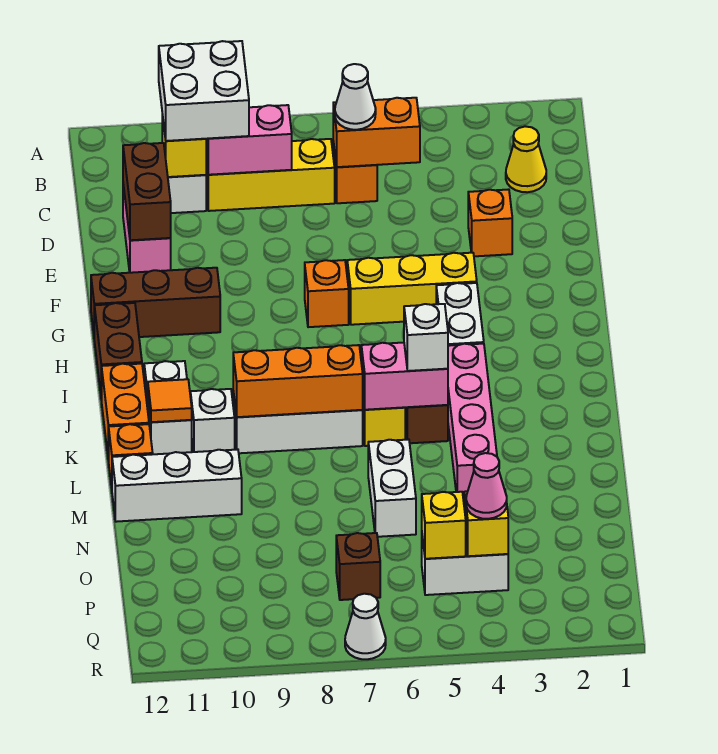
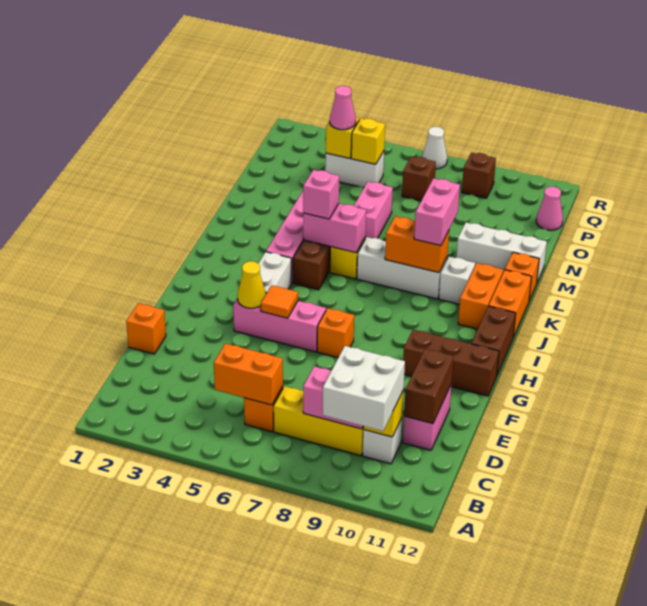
yellow cone C2 level 1 -> yellow cone G4 level 2
white cone C6 level 3 -> none
orange brick E3 level 1 -> orange brick E1 level 1
yellow brick G4:G6 level 1 -> pink brick G4:G6 level 1
white brick J11:K11 level 1 -> orange brick J11:K11 level 1
white brick K5 level 3 -> pink brick K5 level 3
orange brick K7:K9 level 2 -> orange brick K8:K9 level 2
none -> pink brick K9:L9 level 3
orange tile K11 level 2 -> orange tile G5 level 2
white brick M6:N6 level 1 -> pink brick M6:N6 level 1
none -> pink cone P12 level 1
none -> brown brick Q9 level 1

